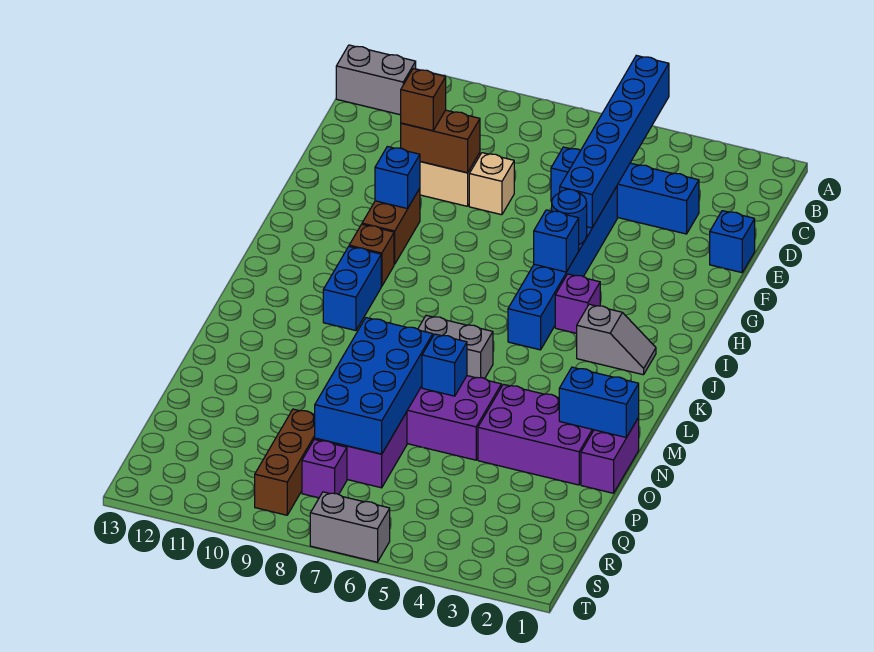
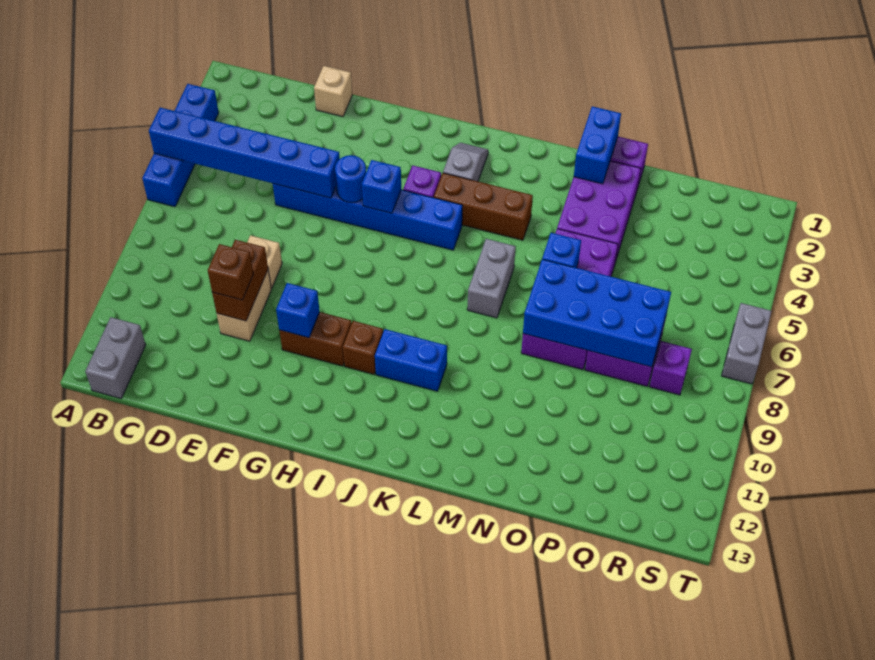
blue brick D3:D6 level 1 -> blue brick A3:A6 level 1
blue brick E1 level 1 -> tan brick E1 level 1
brown brick Q9:S9 level 1 -> brown brick J4:L4 level 1

